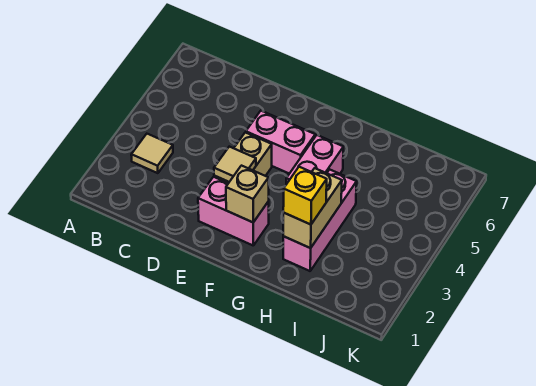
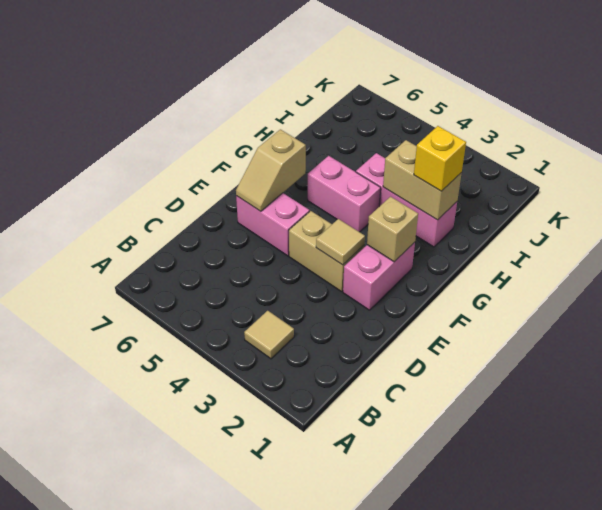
pink brick E5:F5 level 1 -> pink brick E5:E6 level 1
none -> tan slope E6:F6 level 2 top F

